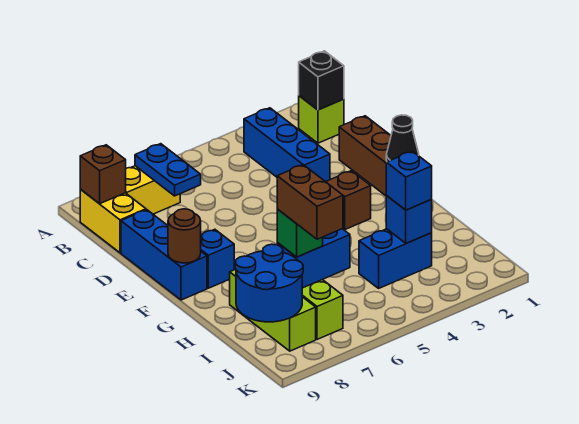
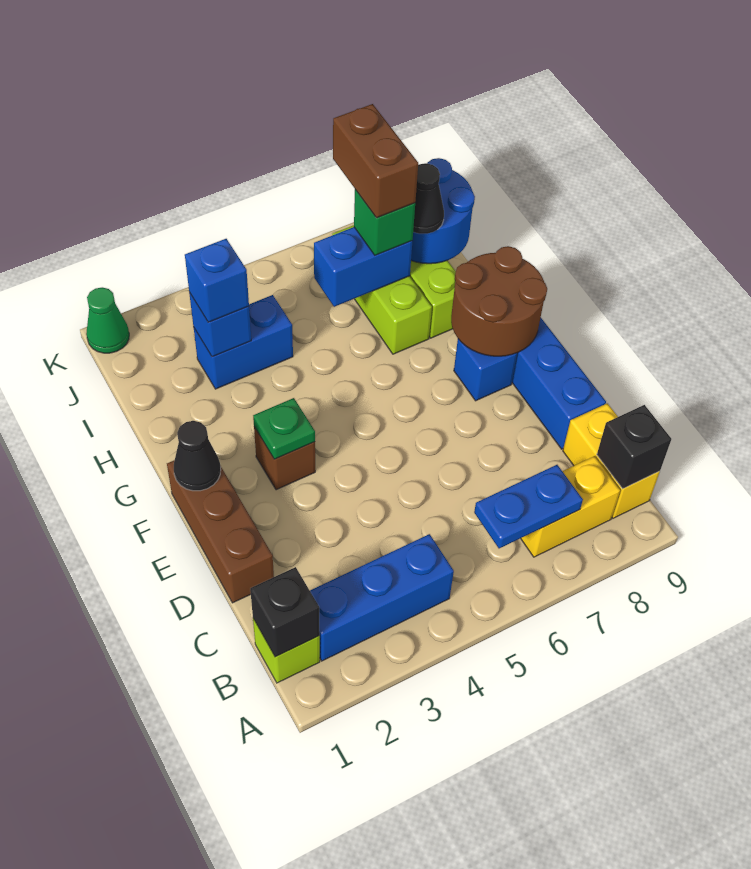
blue brick B3:D3 level 1 -> blue brick B2:B4 level 1
blue plate B7:C7 level 2 -> blue plate B6:B7 level 2
brown brick B9 level 2 -> black brick B9 level 2
none -> green plate F3 level 2
brown round brick F9 level 2 -> brown round brick F8:G9 level 2
none -> black cone I8 level 3
none -> green cone K1 level 1

